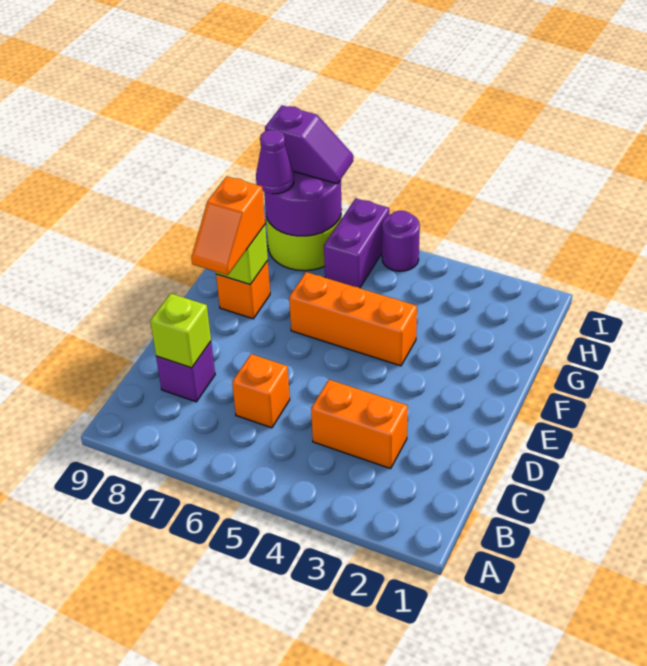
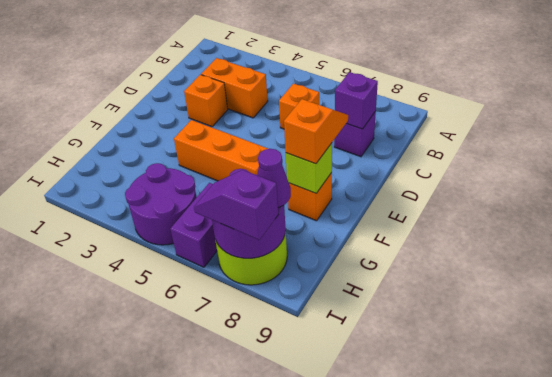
lime brick C8 level 2 -> purple brick C8 level 2
none -> orange brick D3 level 1
purple round brick I5 level 1 -> purple round brick H4:I5 level 1

